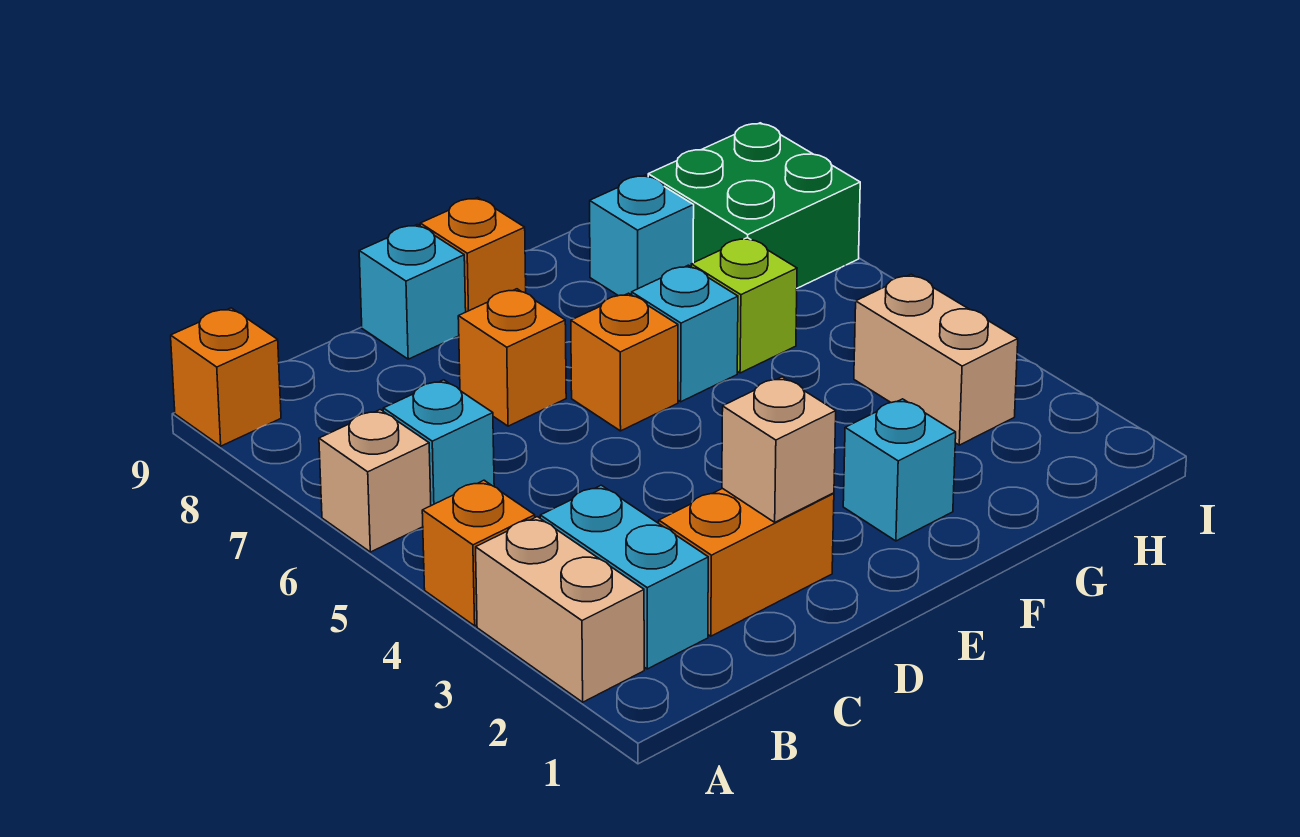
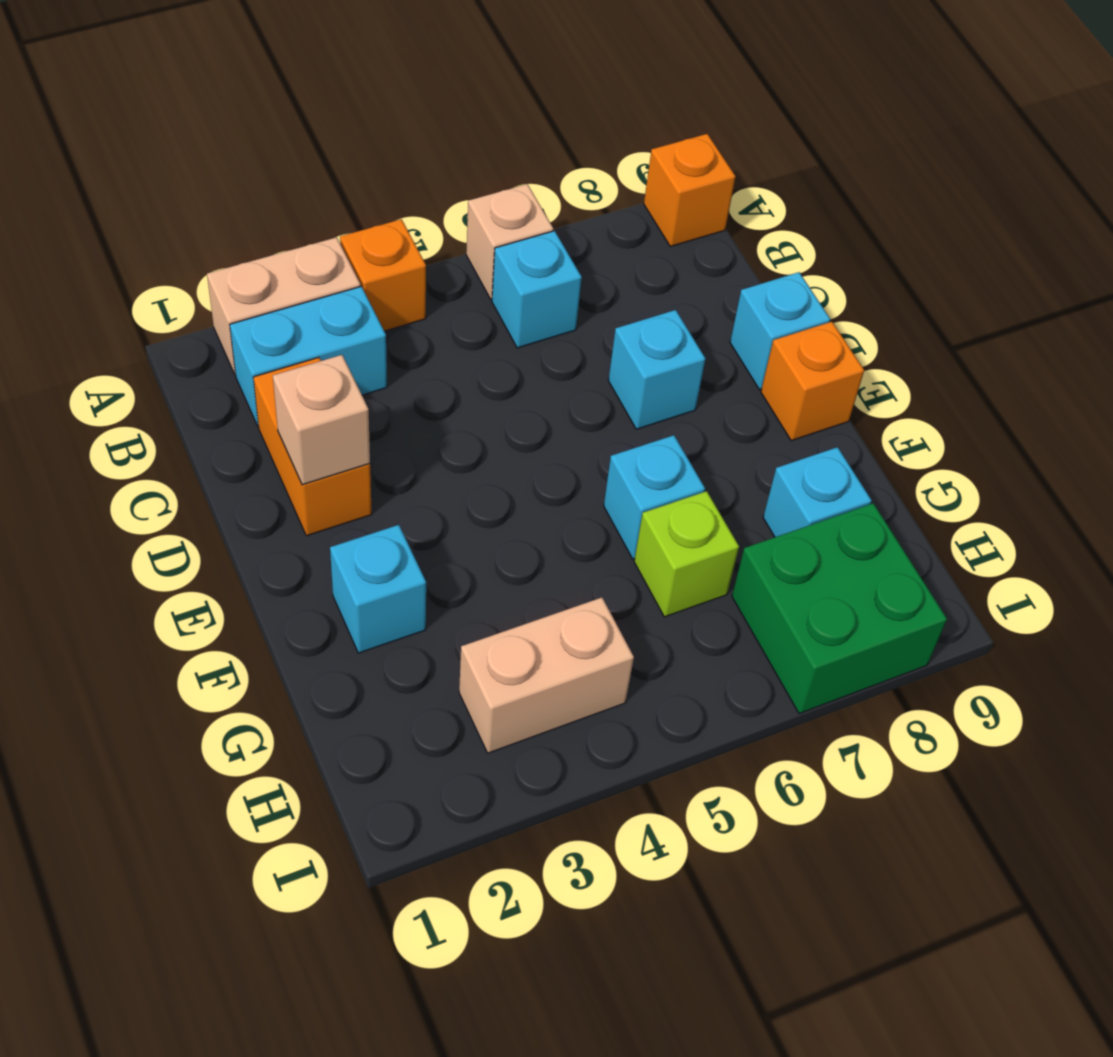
orange brick D7 level 1 -> cyan brick D7 level 1
orange brick E6 level 1 -> none

